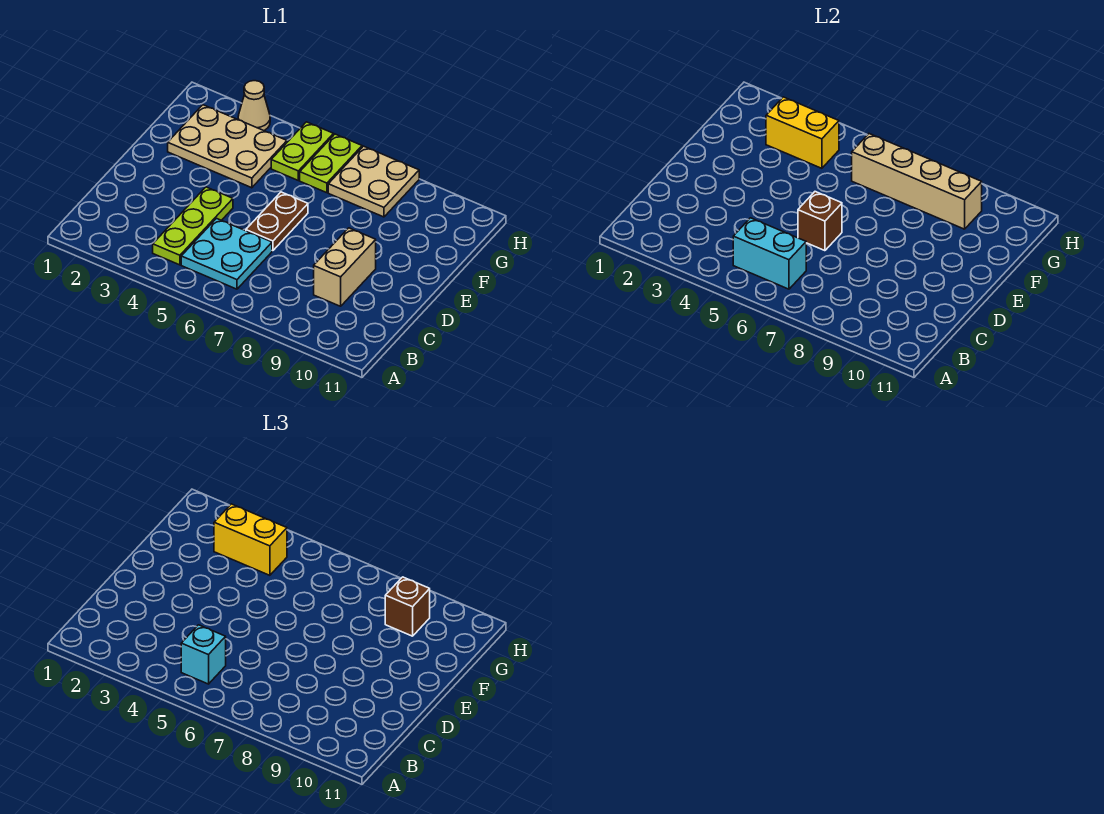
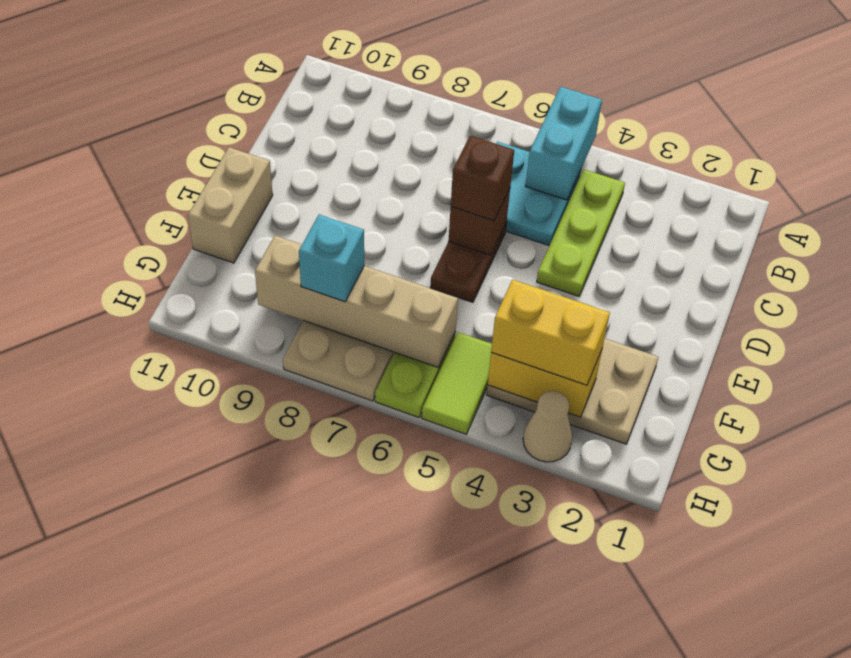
cyan brick B5:B6 level 2 -> cyan brick A5:B5 level 2
cyan brick B5 level 3 -> cyan brick G8 level 3
tan brick C9:D9 level 1 -> tan brick E11:F11 level 1
lime plate G5:H5 level 1 -> lime tile G5:H5 level 1
brown brick G9 level 3 -> brown brick D6 level 3

